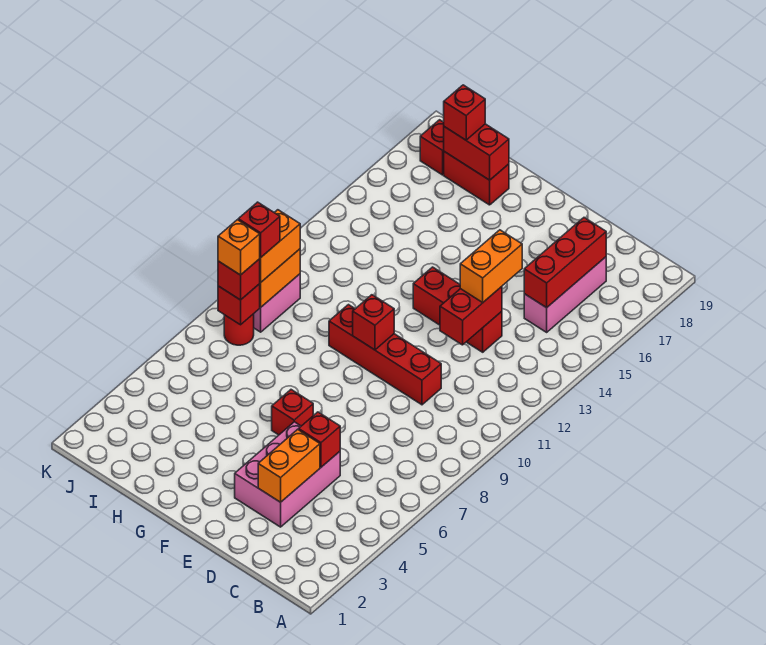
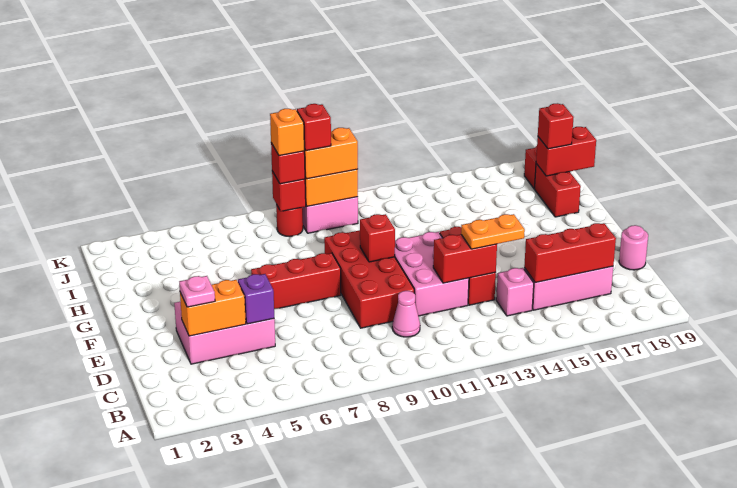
none -> pink cone C10 level 1
none -> pink brick C14 level 1
none -> pink plate D3 level 3
red brick D5 level 2 -> purple brick D5 level 2
red brick D10:G10 level 1 -> red brick D9:G10 level 1
none -> pink brick D11:F12 level 1
orange brick D13:D14 level 3 -> orange plate D13:D14 level 3
none -> pink round brick D19 level 1
red brick F6 level 1 -> red brick F6:F8 level 1
red brick H18:I18 level 2 -> red brick I18:I19 level 2

